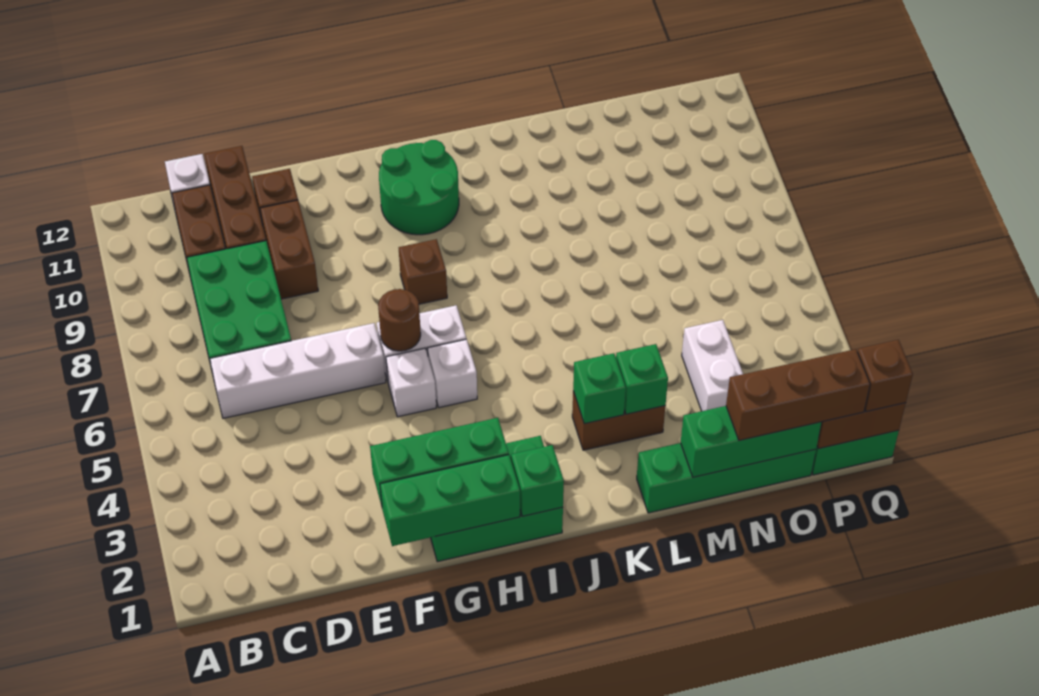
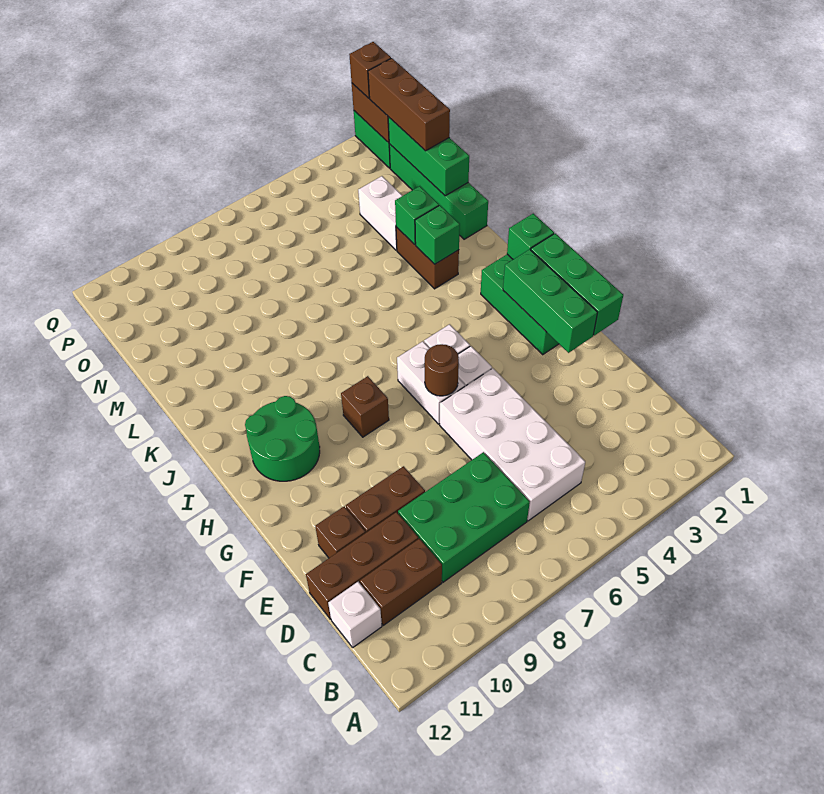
white brick C6:F6 level 1 -> white brick C5:F6 level 1
white brick N3:N4 level 1 -> white brick M3:N3 level 1

